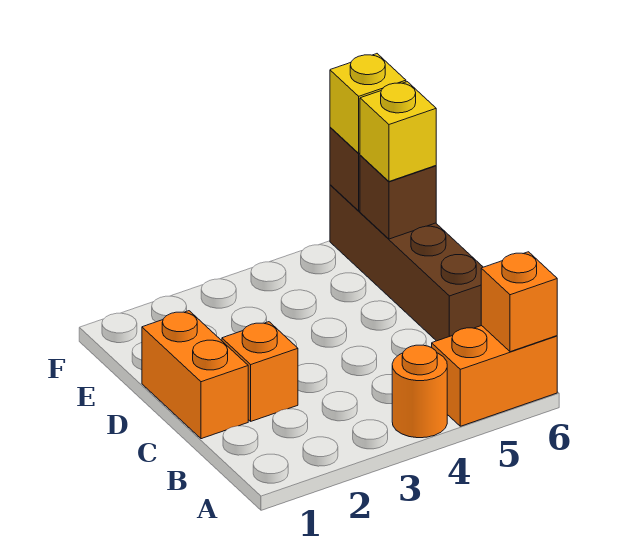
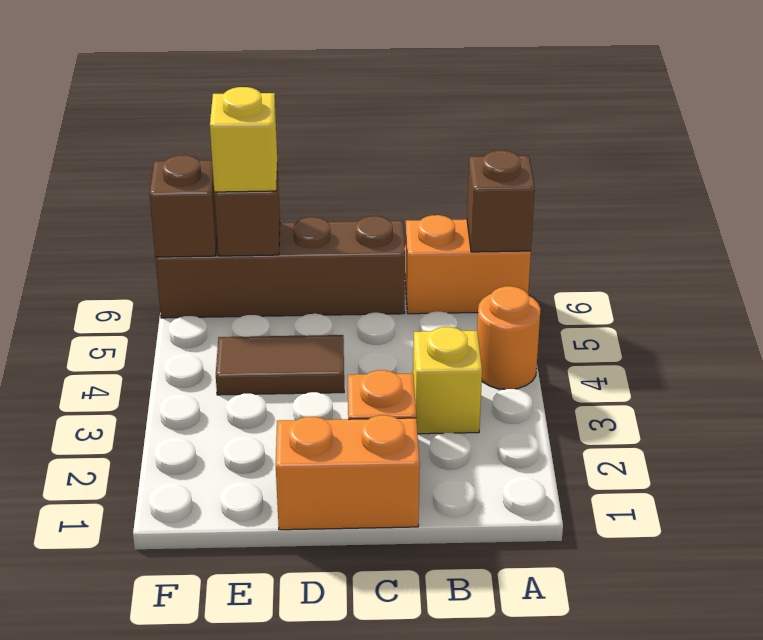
orange brick A5:A6 level 1 -> orange brick A6:B6 level 1
orange brick A6 level 2 -> brown brick A6 level 2
none -> brown tile D4:E4 level 1
yellow brick F6 level 3 -> yellow brick B3 level 1

